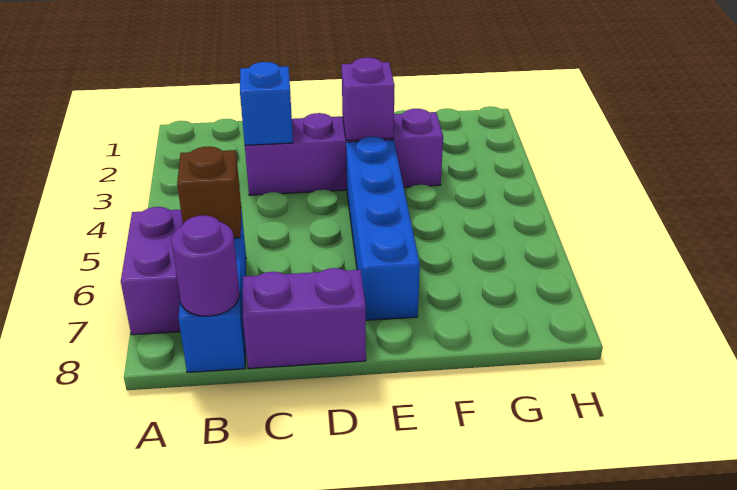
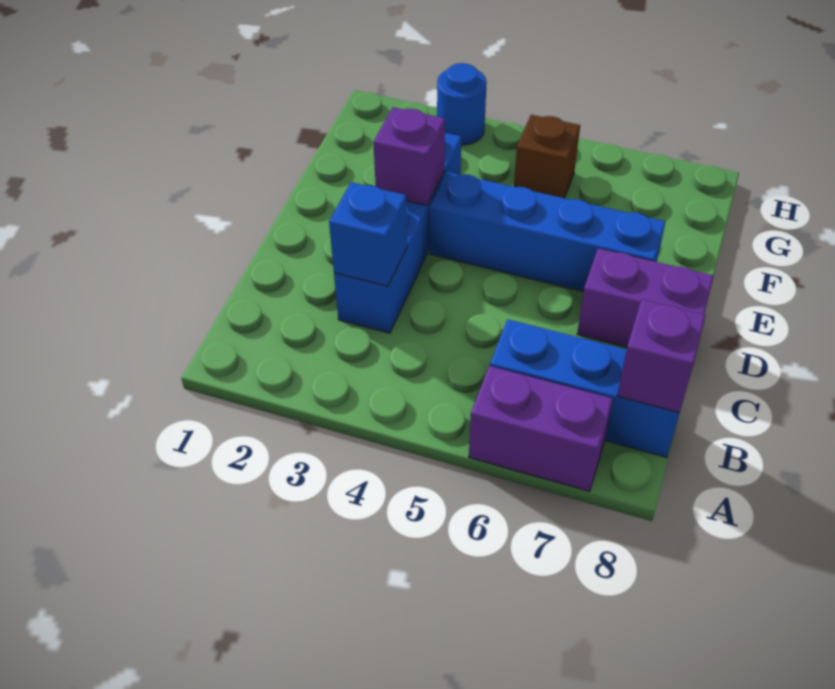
brown brick B6 level 2 -> brown brick G5 level 1
purple round brick B8 level 2 -> purple brick B8 level 2
purple brick C3:F3 level 1 -> blue brick C3:F3 level 1
purple brick C8:D8 level 1 -> purple brick D7:D8 level 1
none -> blue round brick H3 level 1

